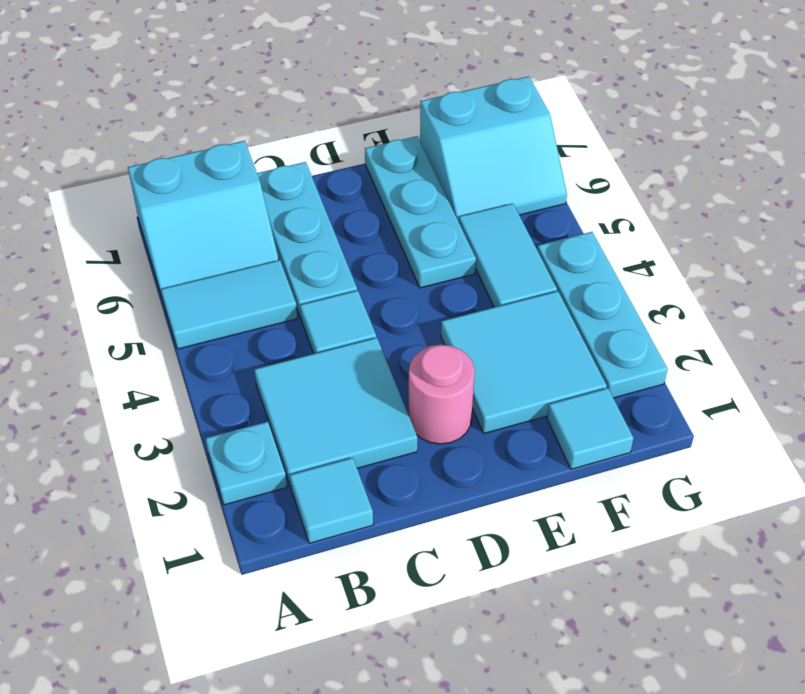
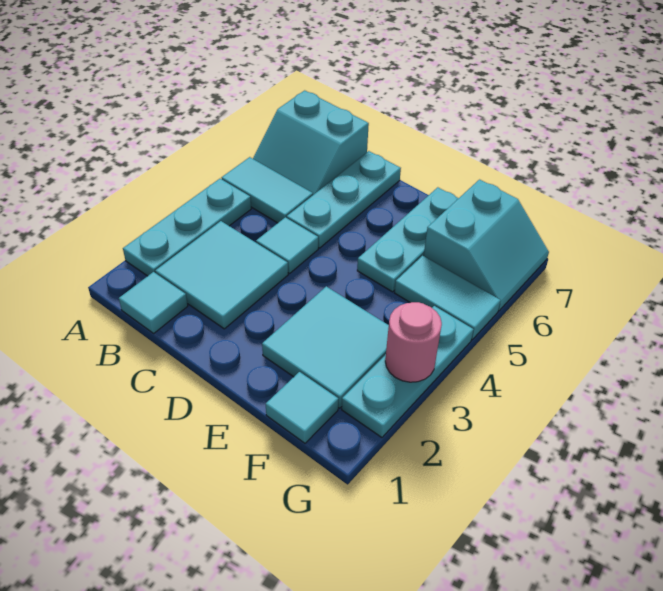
cyan plate A2 level 1 -> cyan plate A2:A4 level 1
pink round brick D2 level 1 -> pink round brick G3 level 2
cyan tile F4:F5 level 1 -> cyan tile F5:G5 level 1
cyan slope F6:G7 level 1 top 7 -> cyan slope F6:G7 level 1 top F

